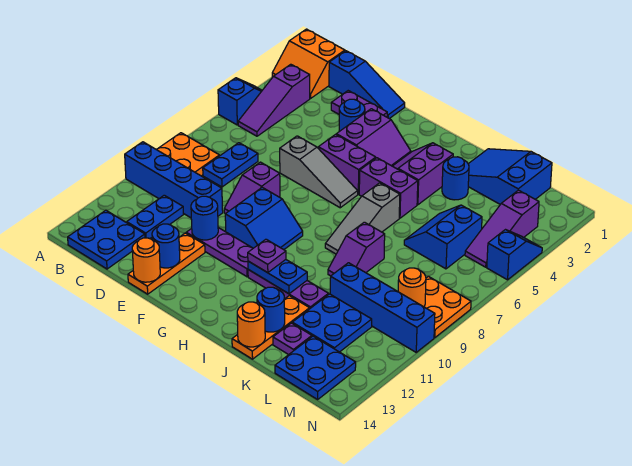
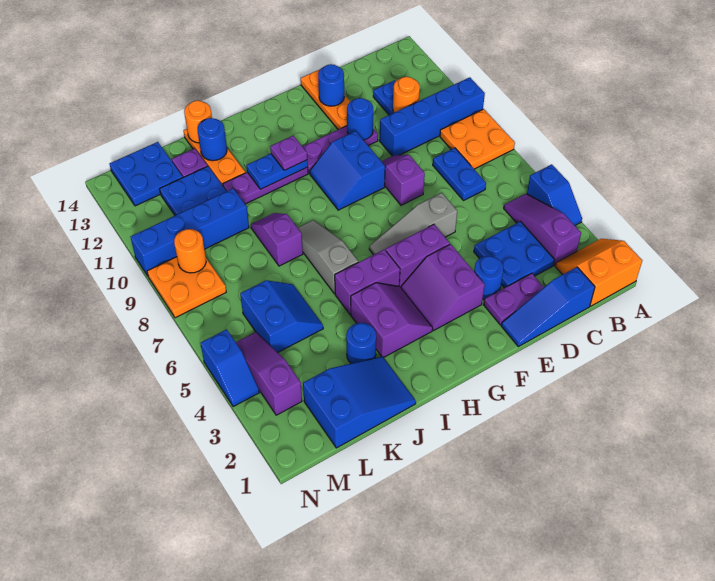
blue plate B13:C14 level 1 -> blue plate C3:D4 level 1
orange round brick E14 level 2 -> orange round brick C11 level 2

